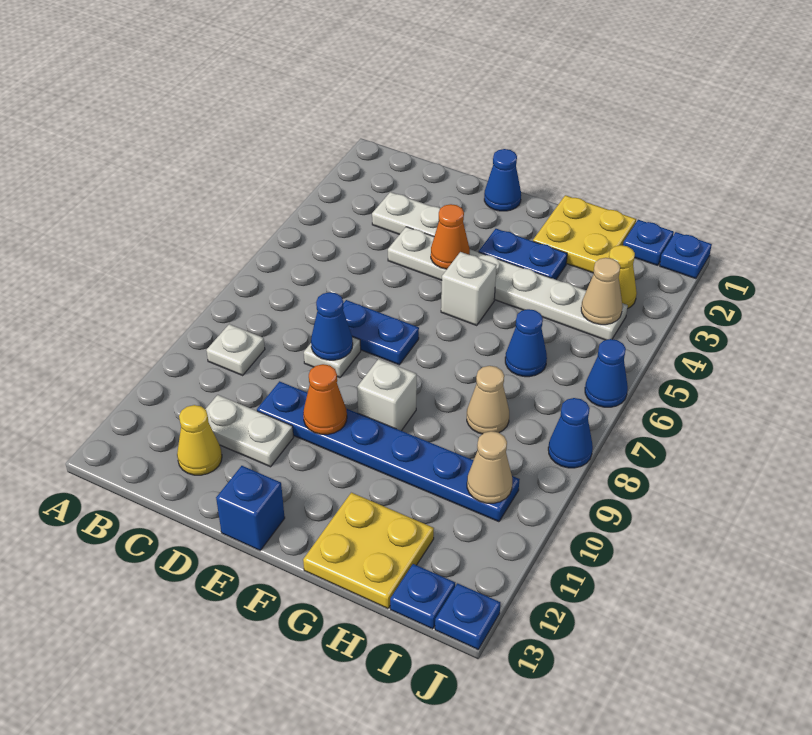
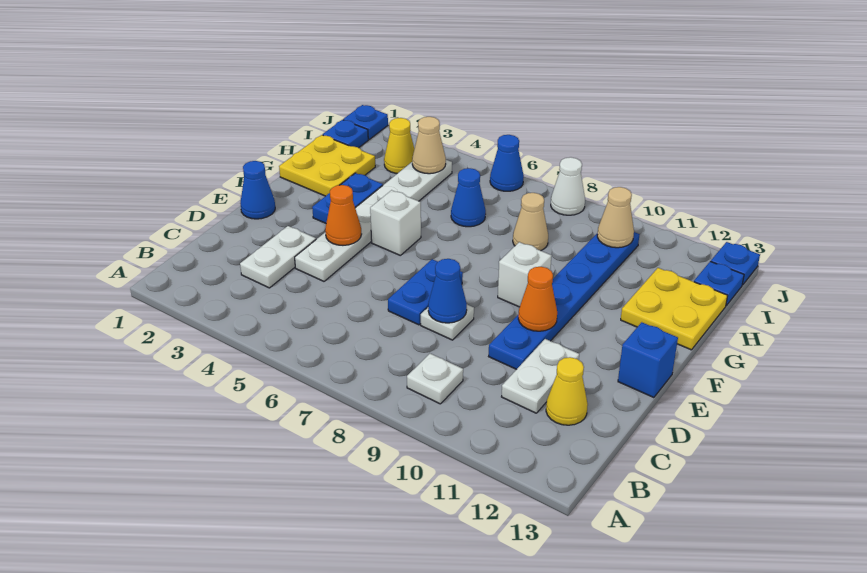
blue cone J8 level 1 -> white cone J8 level 1

